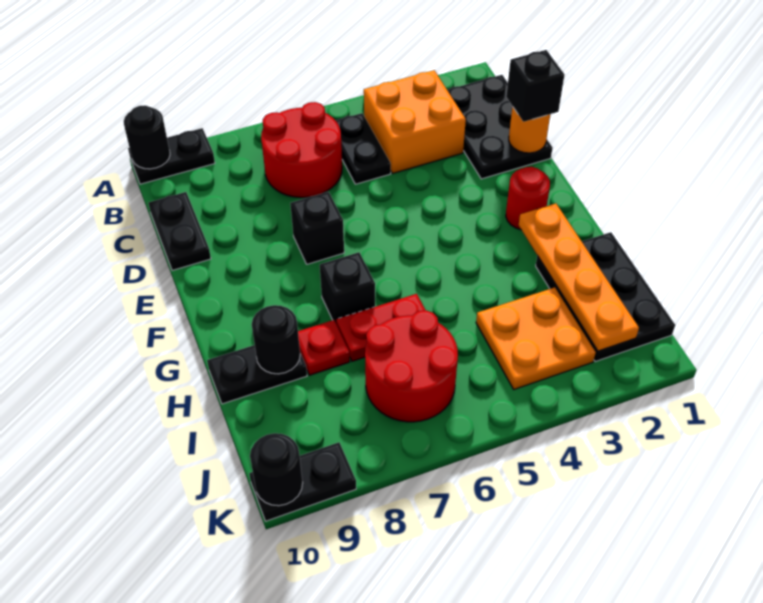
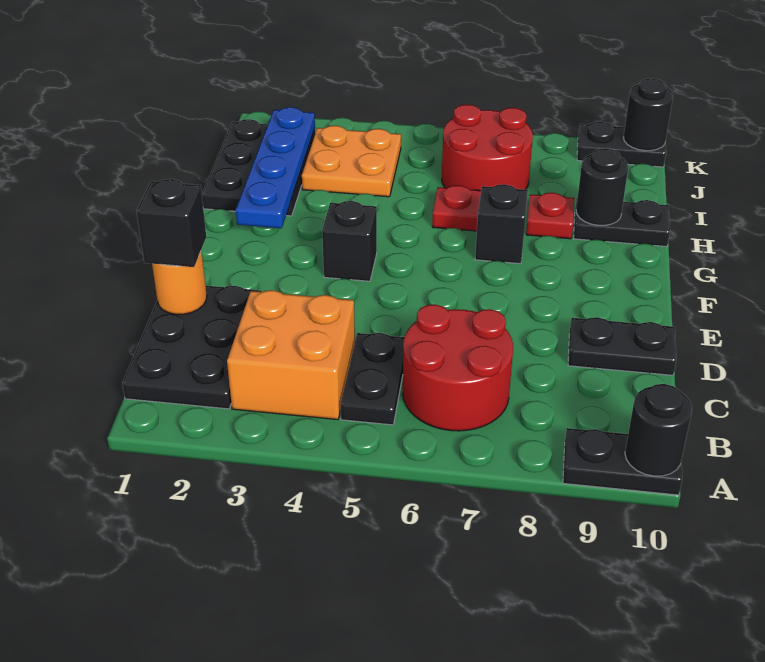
black plate C10:D10 level 1 -> black plate D9:D10 level 1
black brick E7 level 1 -> black brick F4 level 1
red round brick F2 level 1 -> none
orange plate G2:J2 level 2 -> blue plate G2:J2 level 2

